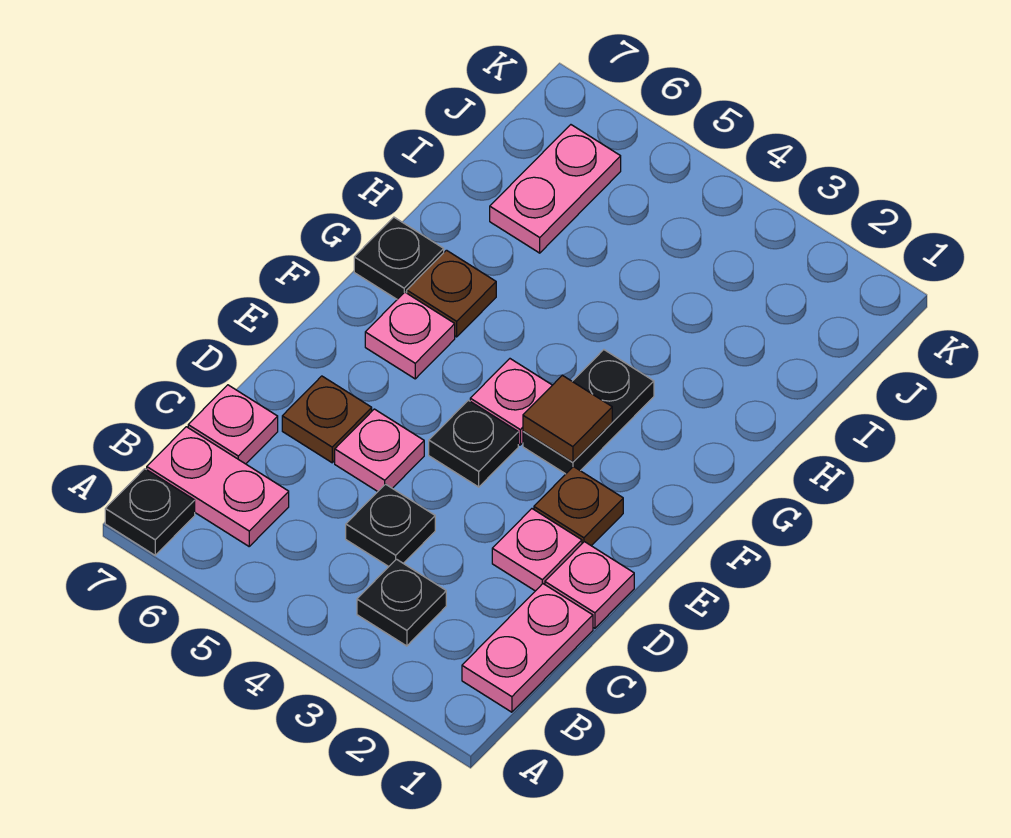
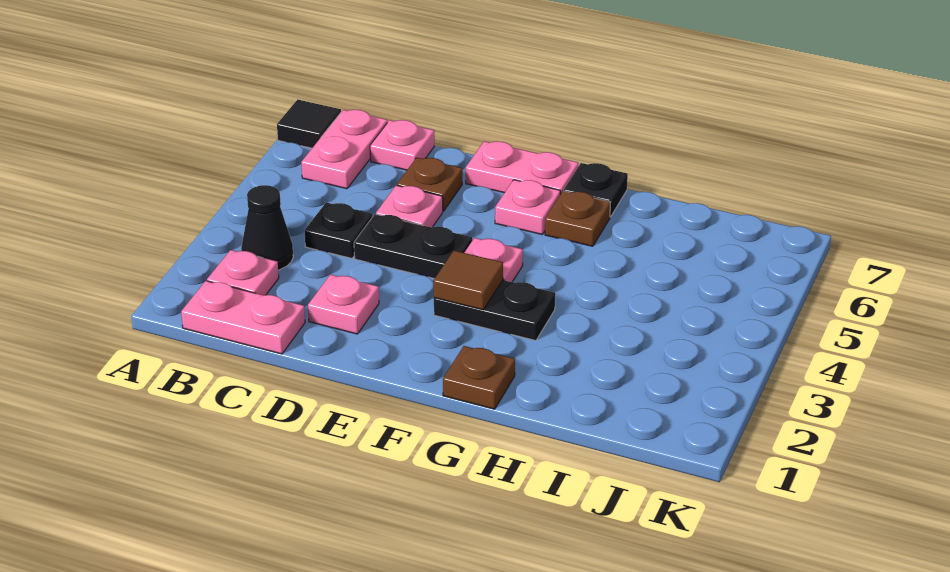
black plate A7 level 1 -> black tile A7 level 1
black plate B3 level 1 -> black cone B3 level 1
pink plate D1 level 1 -> pink plate B2 level 1
brown plate E2 level 1 -> brown plate G1 level 1
black plate E4 level 1 -> black plate D4:E4 level 1
pink plate I6:J6 level 1 -> pink plate E7:F7 level 1

